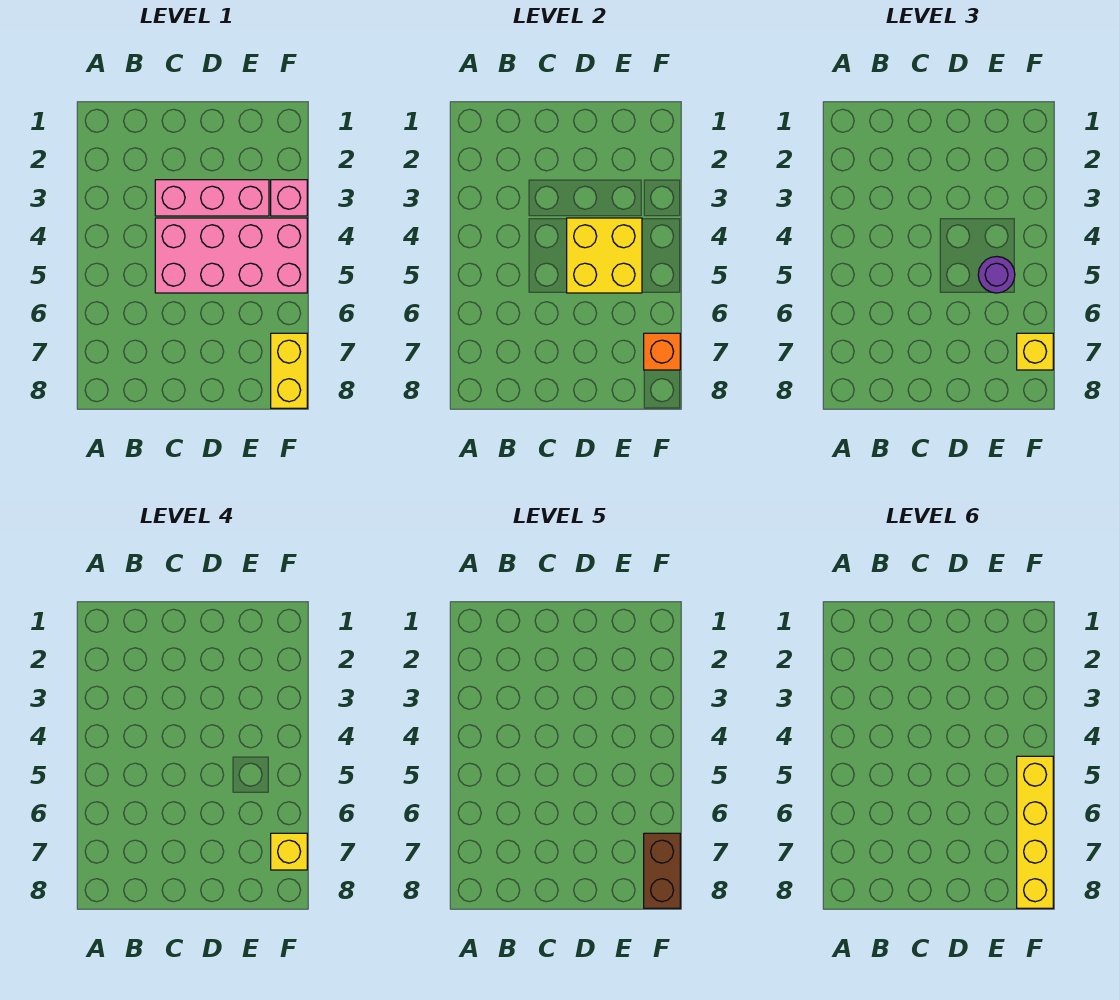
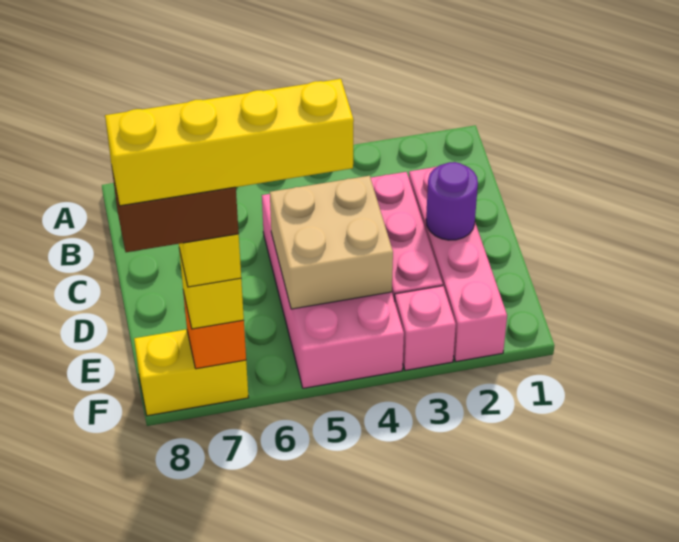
none -> pink brick C2:F2 level 1
yellow brick D4:E5 level 2 -> tan brick D4:E5 level 2
purple round brick E5 level 3 -> purple round brick D2 level 2

